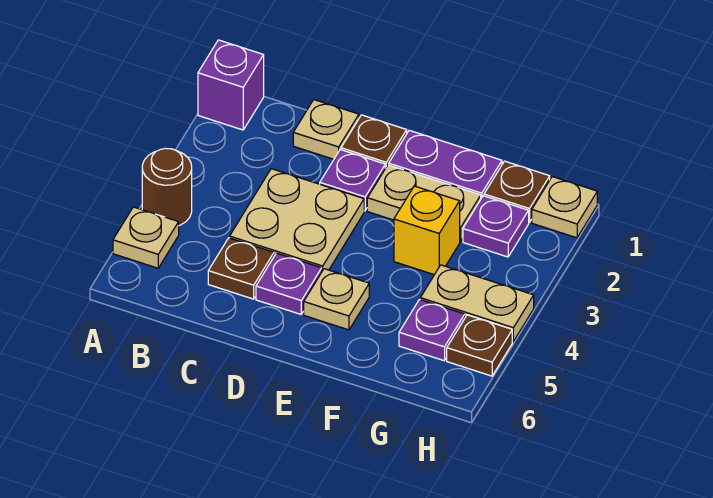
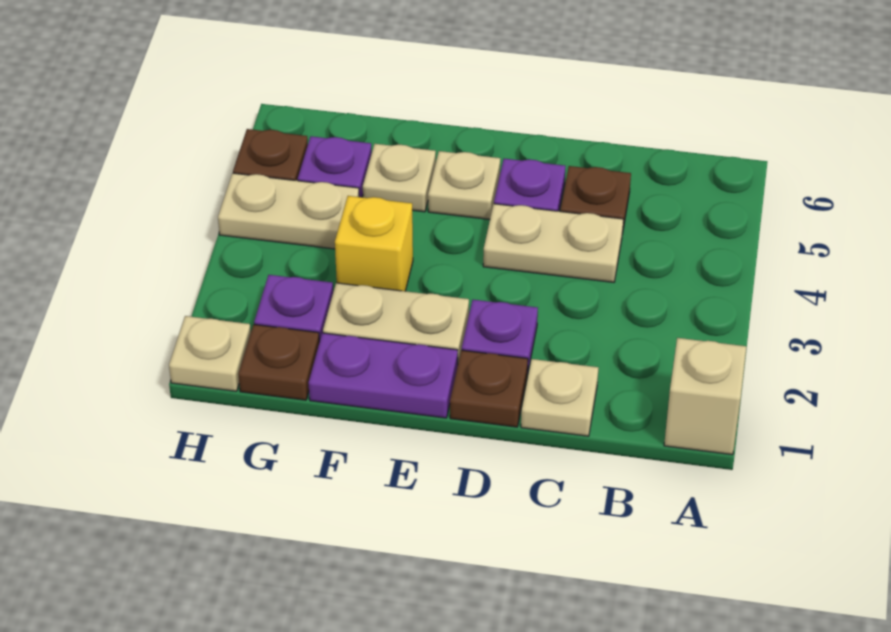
purple brick A1 level 1 -> tan brick A1 level 1
brown round brick A4 level 1 -> none
tan plate A5 level 1 -> tan plate F5 level 1
tan plate C3:D4 level 1 -> tan plate C4:D4 level 1

